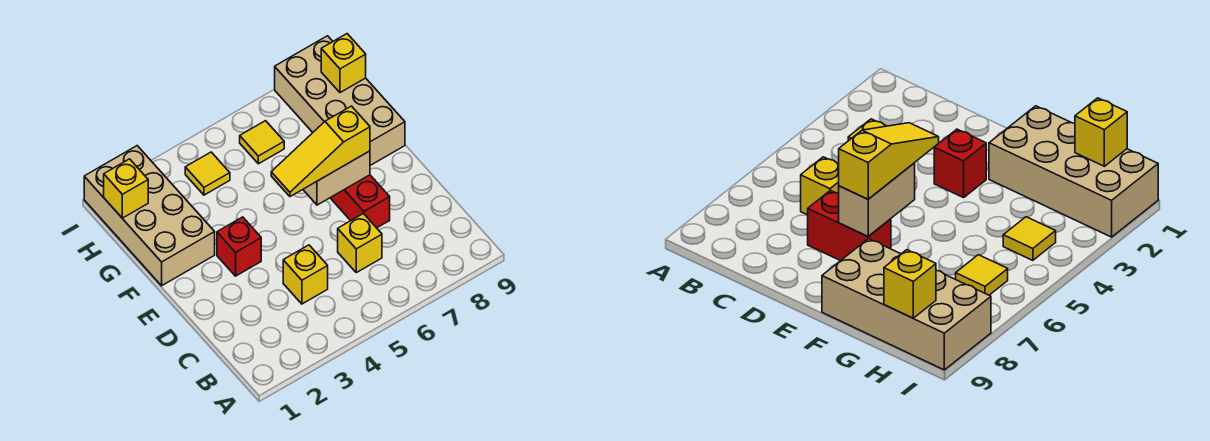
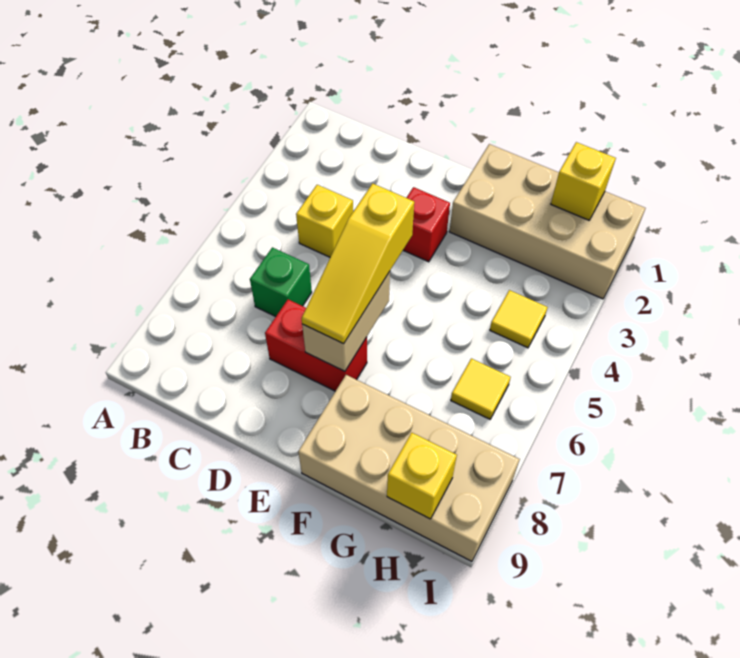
yellow brick C6 level 1 -> green brick C6 level 1
yellow slope E5:E7 level 3 top 7 -> yellow slope E5:E7 level 3 top 5

